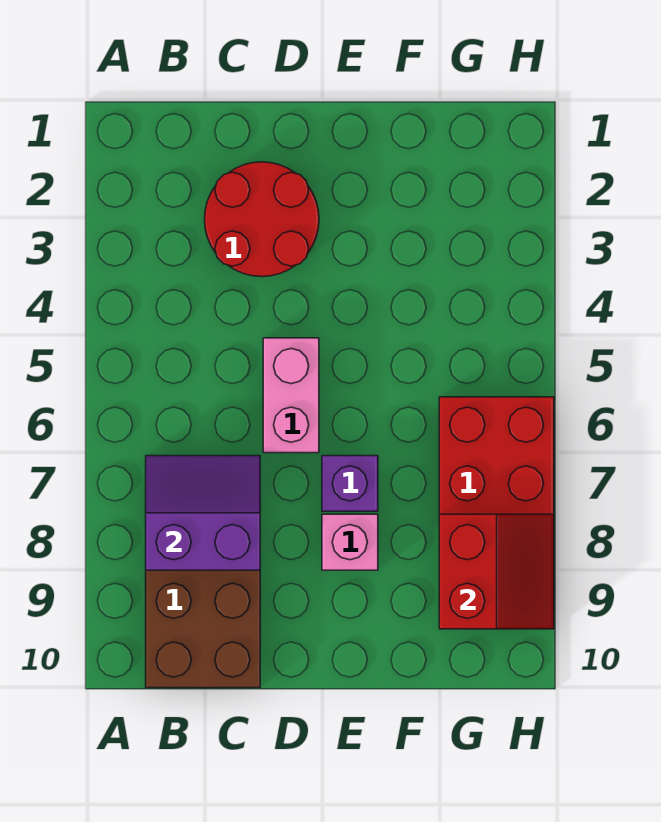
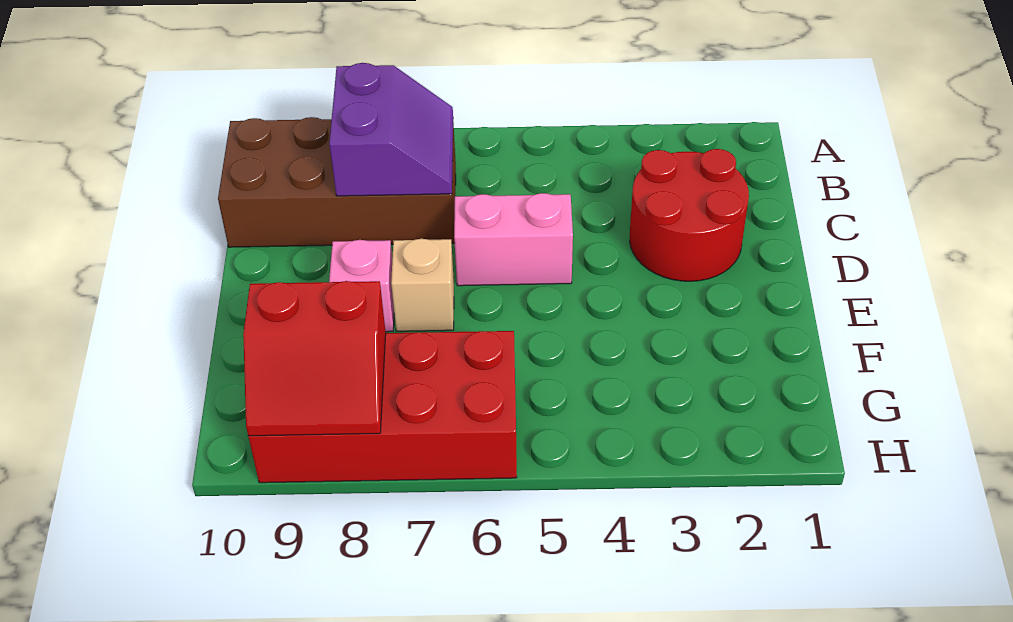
purple brick E7 level 1 -> tan brick E7 level 1

